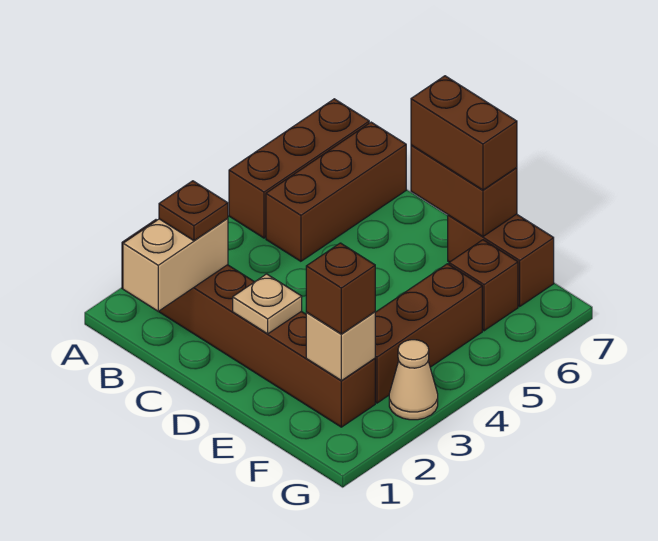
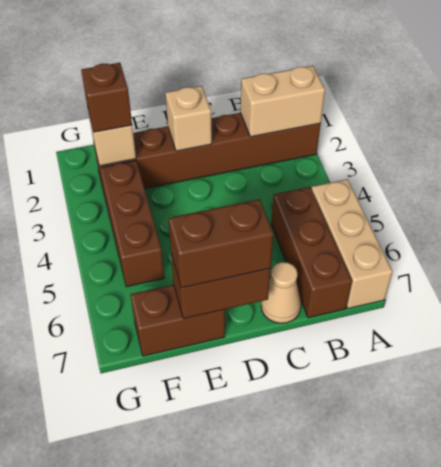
brown brick A5:A7 level 1 -> tan brick A5:A7 level 1
tan brick B1:B2 level 2 -> tan brick A2:B2 level 2
brown plate B2 level 3 -> none
tan plate D2 level 2 -> tan brick D2 level 2
brown brick F6 level 1 -> none
tan cone G3 level 1 -> tan cone C7 level 1

